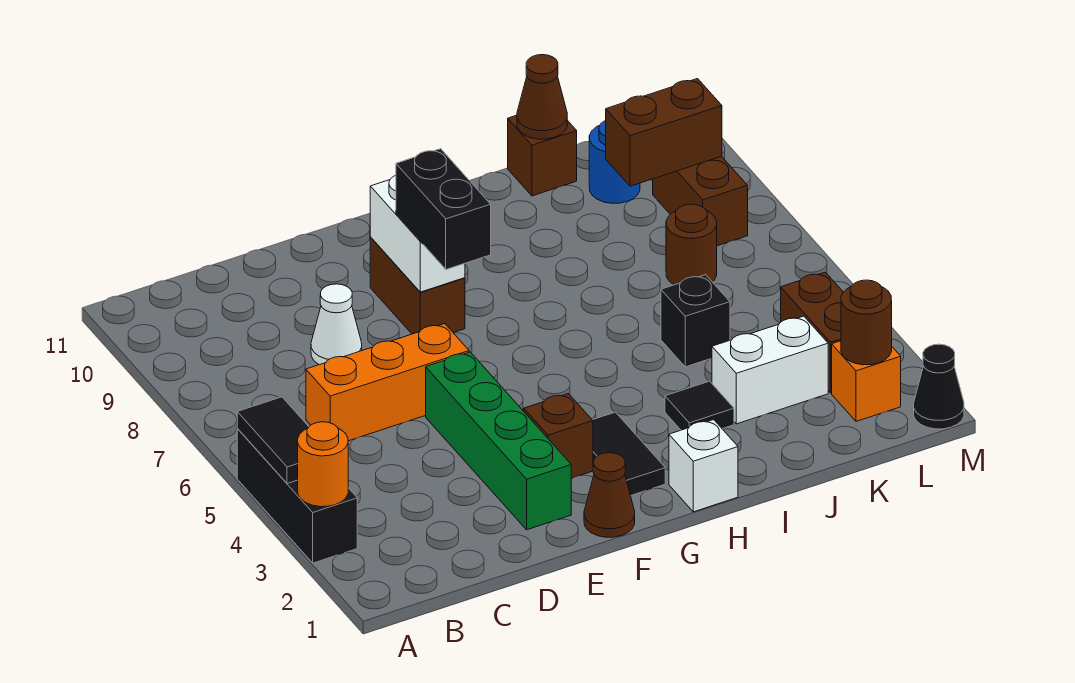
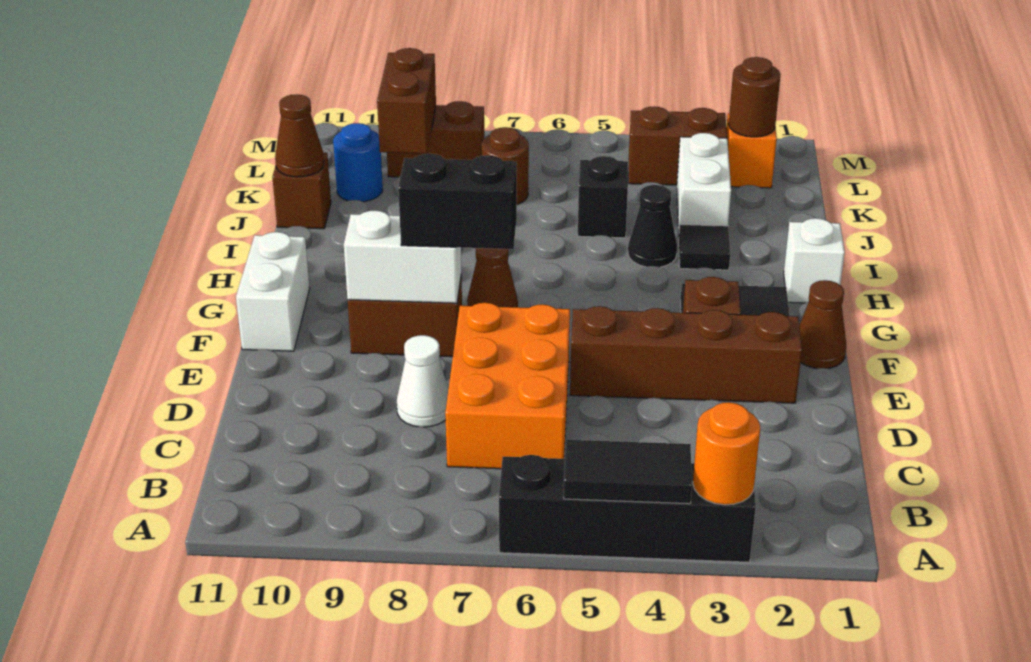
black brick A3:A5 level 1 -> black brick A3:A6 level 1
orange brick C6:E6 level 1 -> orange brick C6:E7 level 1
green brick E2:E5 level 1 -> brown brick E2:E5 level 1
none -> white brick F11:G11 level 1
none -> brown cone G7 level 1
black cone M1 level 1 -> black cone I4 level 1

